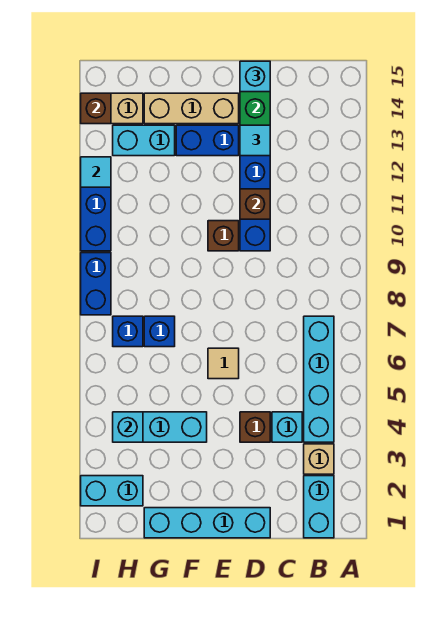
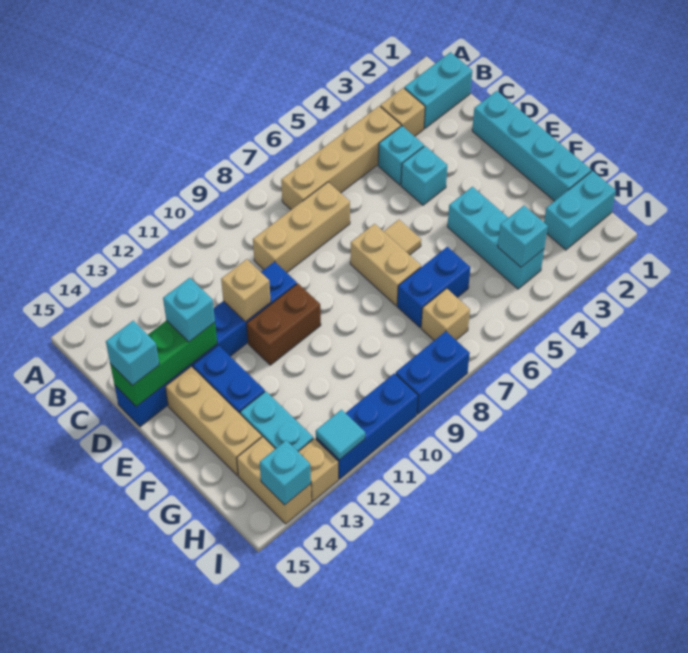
cyan brick B4:B7 level 1 -> tan brick B4:B7 level 1
none -> tan brick C7:C9 level 1
brown brick D4 level 1 -> cyan brick D4 level 1
brown brick D11 level 2 -> tan brick D11 level 2
cyan tile D13 level 3 -> cyan brick D13 level 3
none -> tan brick E7:F7 level 1
brown brick E10 level 1 -> brown brick E10:E11 level 1
blue brick G7 level 1 -> blue brick G6:G7 level 1
cyan brick H2:I2 level 1 -> cyan brick H1:H2 level 1
blue brick H7 level 1 -> tan brick H7 level 1
none -> tan brick I13 level 1
brown brick I14 level 2 -> cyan brick I14 level 2

